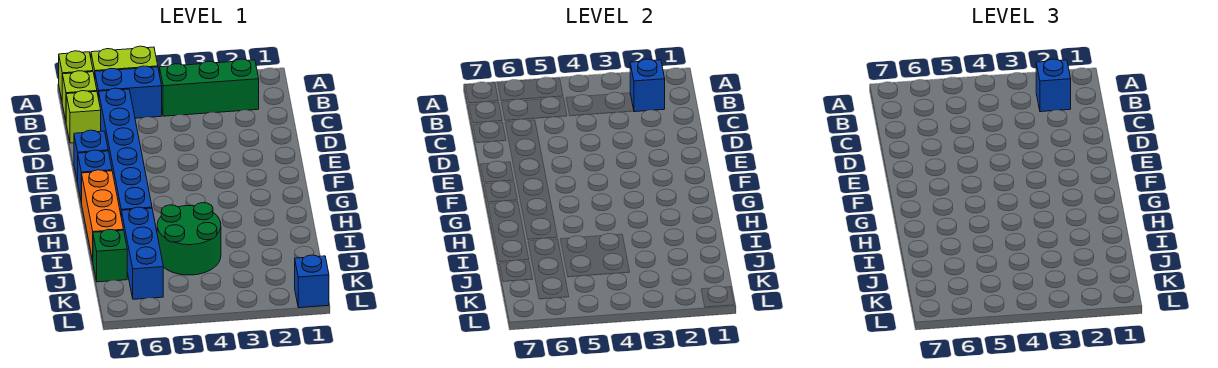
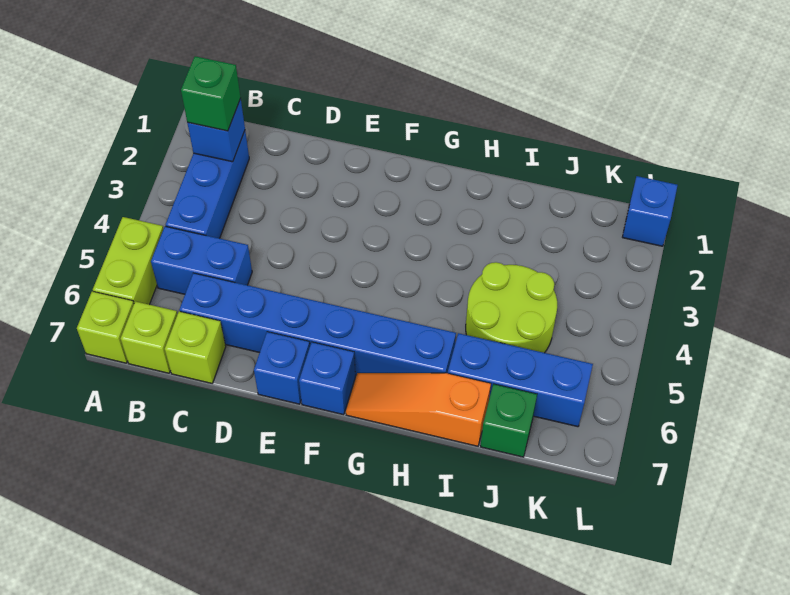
green brick B2:B4 level 1 -> blue brick B2:B4 level 1
blue brick B2 level 3 -> green brick B2 level 3
blue brick B5:B6 level 1 -> blue brick B5:C5 level 1
orange brick G7:I7 level 1 -> orange slope G7:I7 level 1 top I
green round brick I4:J5 level 1 -> lime round brick I4:J5 level 1

